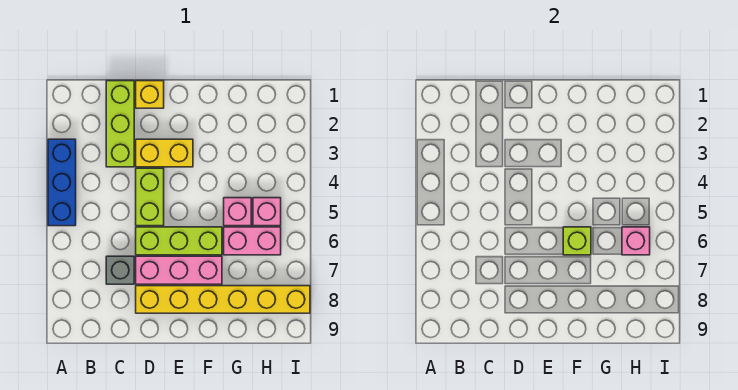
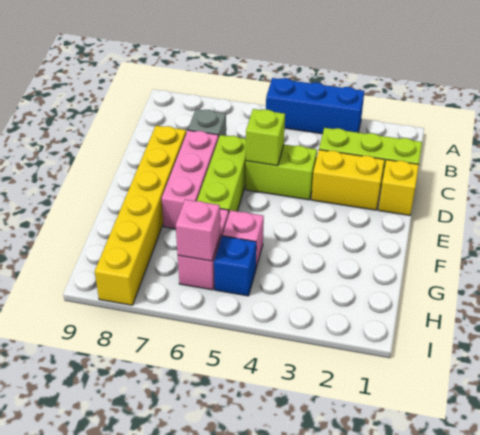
yellow brick D3:E3 level 1 -> yellow brick D2:D3 level 1
lime brick F6 level 2 -> lime brick D5 level 2
pink brick H5 level 1 -> blue brick H5 level 1

